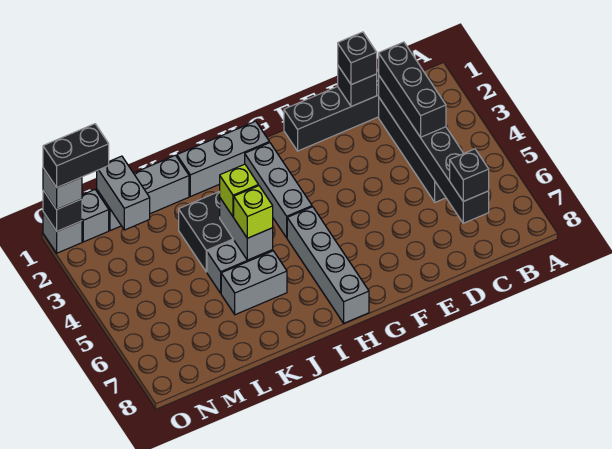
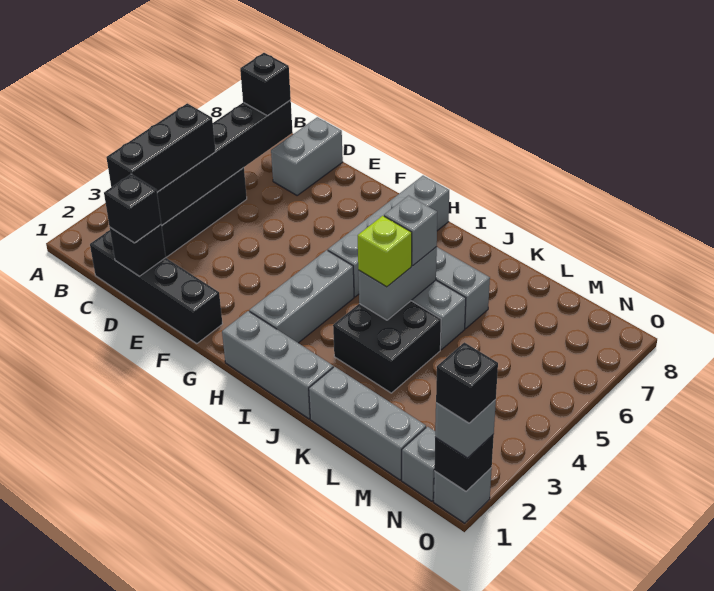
lime brick J5 level 3 -> grey brick J5 level 3
grey brick M1:M2 level 2 -> grey brick D7:D8 level 1
black brick N1:O1 level 4 -> black brick O1 level 4

